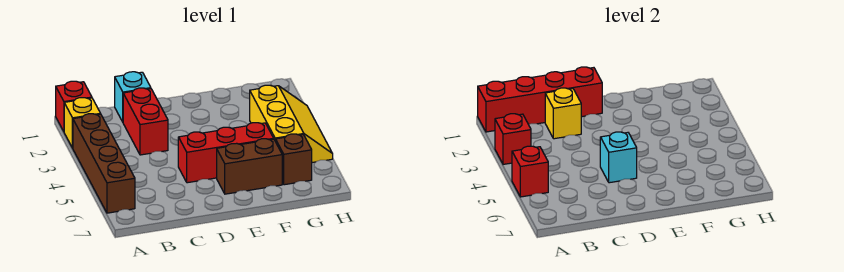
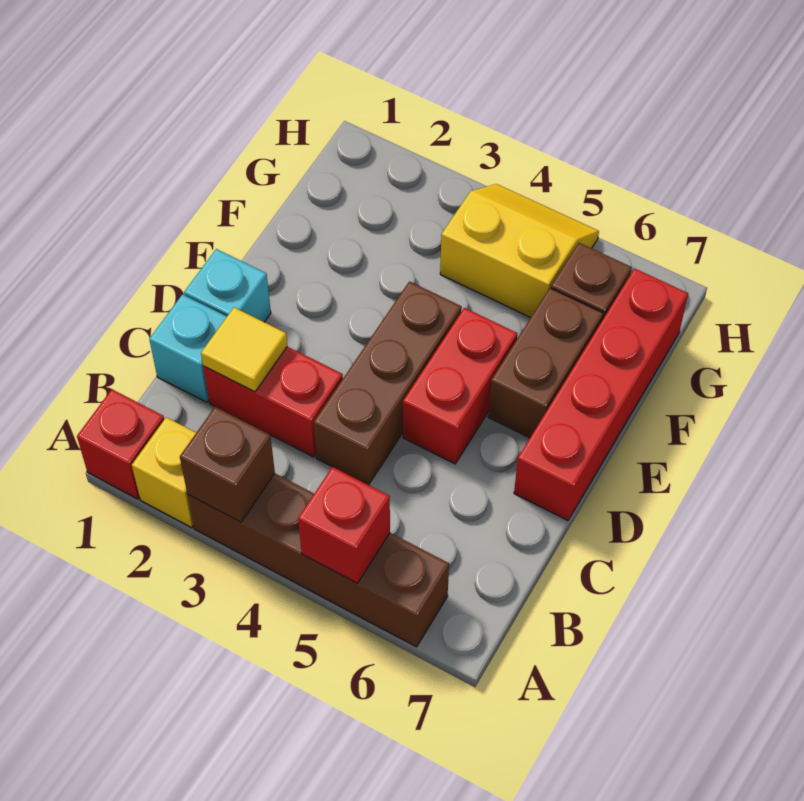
red brick A1:D1 level 2 -> red brick D7:G7 level 1
red brick A3 level 2 -> brown brick A3 level 2
yellow brick C2 level 2 -> yellow tile C2 level 2
none -> brown brick C4:E4 level 1
red brick D5:F5 level 1 -> red brick D5:E5 level 1
cyan brick D5 level 2 -> cyan brick D1 level 1
yellow slope G3:H5 level 1 top G -> yellow slope G4:H5 level 1 top G

